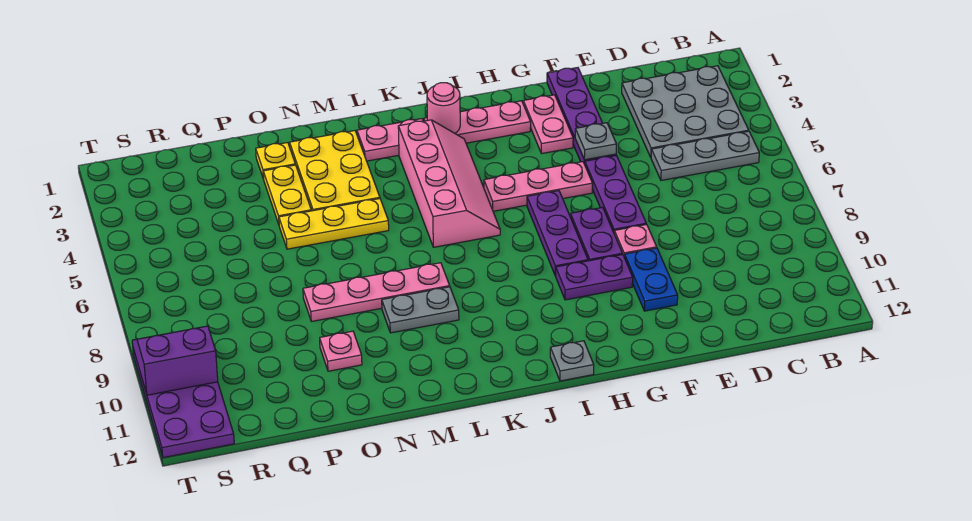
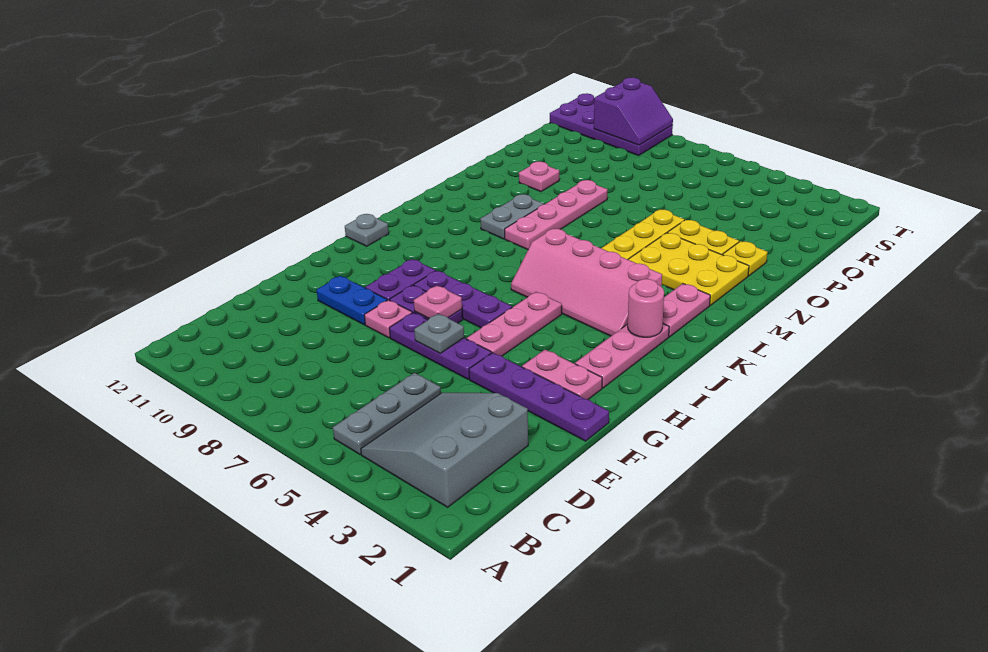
grey plate B2:D4 level 1 -> grey slope B2:D4 level 1 top 2
grey plate F4 level 2 -> grey plate F6 level 2
none -> pink plate G7 level 2

